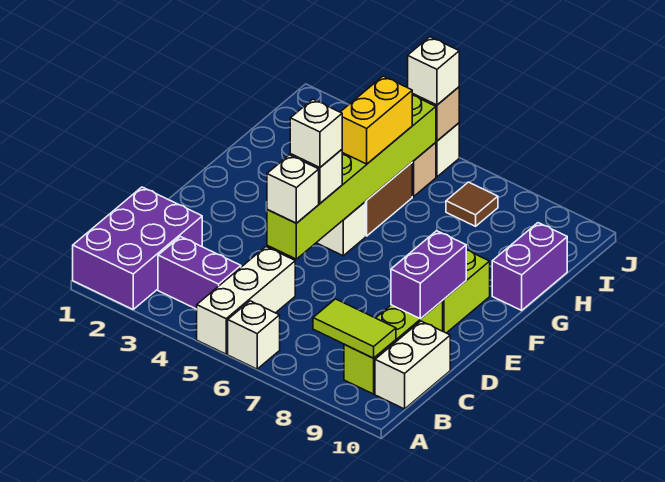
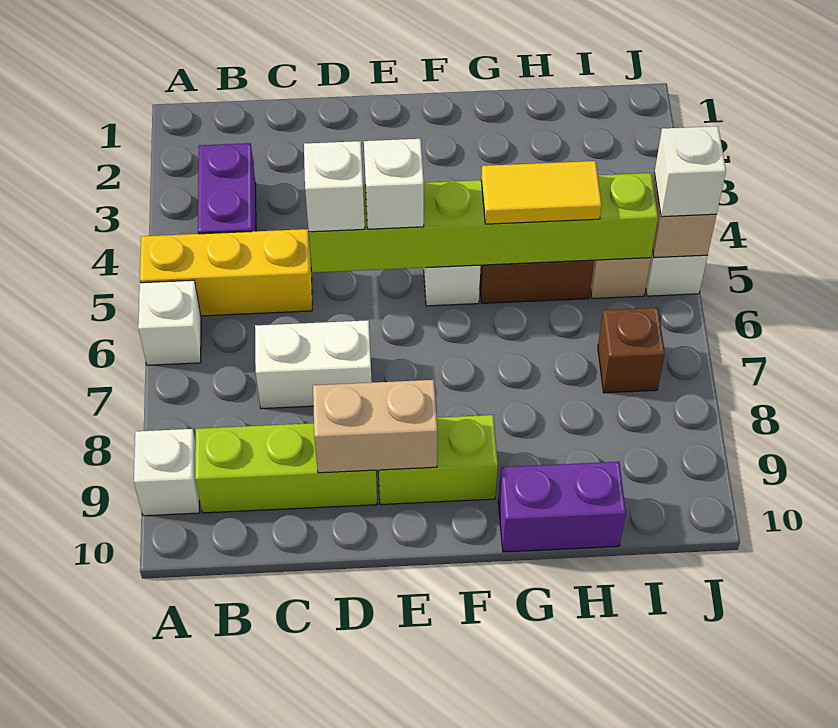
purple brick A1:C2 level 1 -> none
white brick A5:C5 level 1 -> yellow brick A5:C5 level 1
lime tile B8:B9 level 2 -> none
white brick B10:C10 level 1 -> white brick C7:D7 level 1
purple brick D9:E9 level 2 -> tan brick D9:E9 level 2
white brick E5 level 4 -> white brick A9 level 1
yellow brick G5:H5 level 3 -> yellow tile G5:H5 level 3
brown tile I7 level 1 -> brown brick I7 level 1

